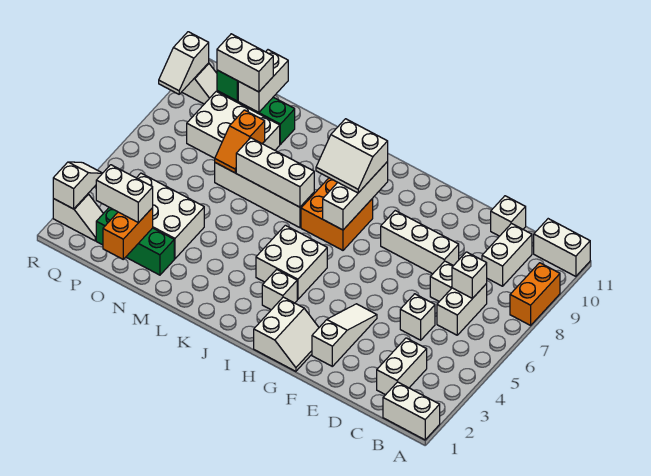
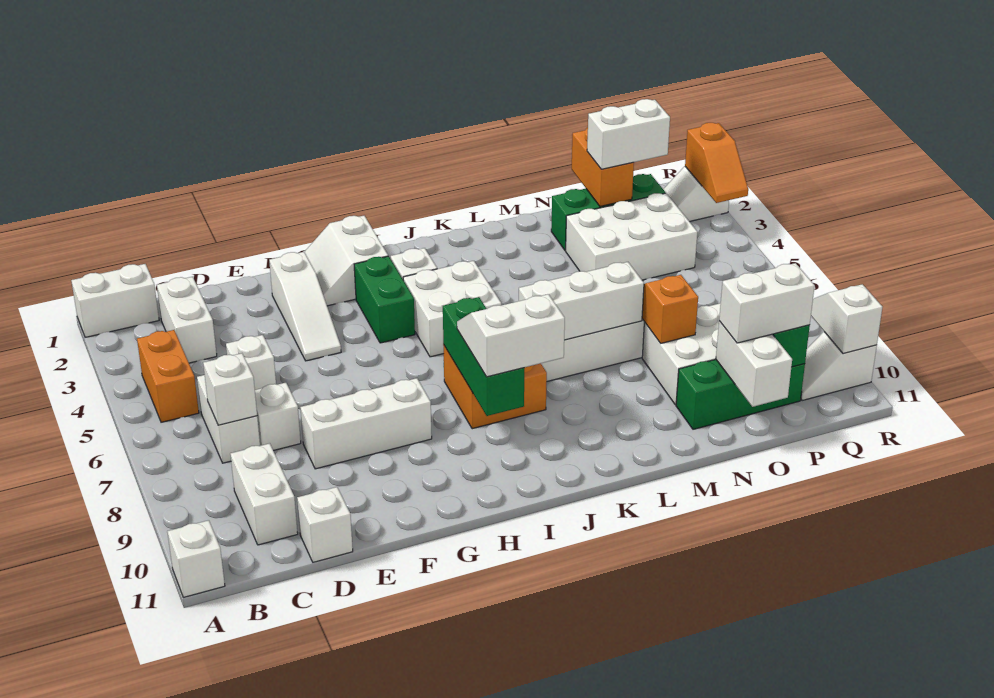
orange brick A8:A9 level 1 -> orange brick B4:B5 level 1
white brick A11:B11 level 1 -> white brick A11 level 1
none -> green brick H3:H4 level 1
white brick I7:I9 level 2 -> green brick I7:I9 level 2
white slope R2:R3 level 2 top 2 -> orange slope R2:R3 level 2 top 2

